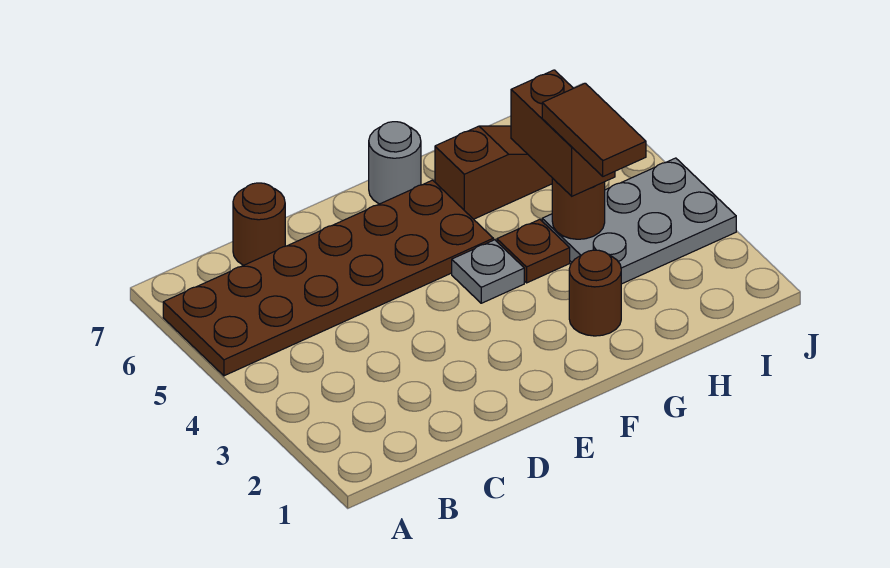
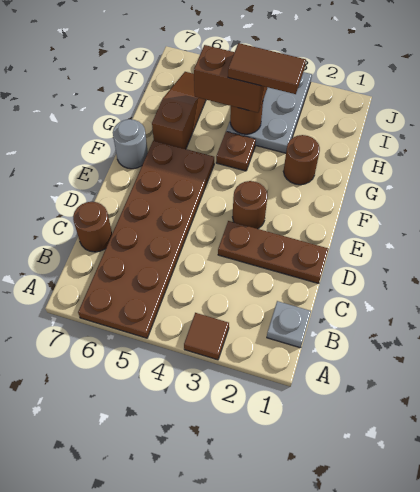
none -> brown tile A3 level 1
none -> brown plate D1:D3 level 1
none -> brown round brick E3 level 1
grey plate F4 level 1 -> grey plate B1 level 1

